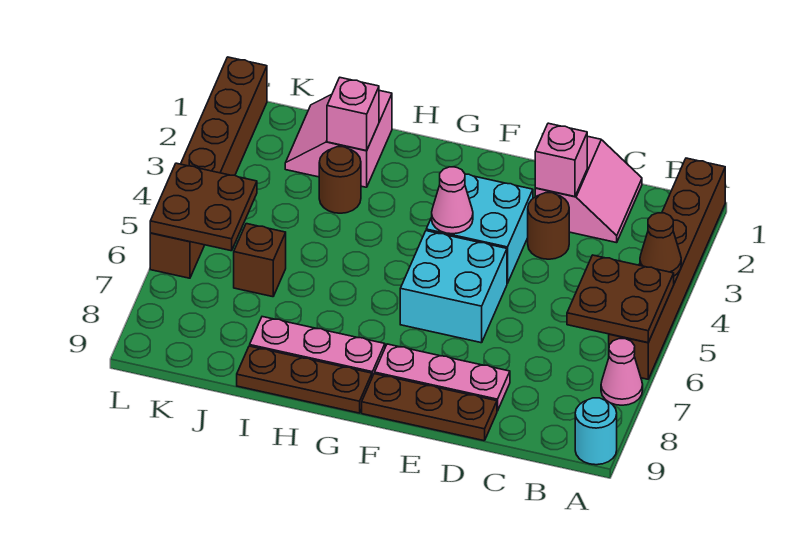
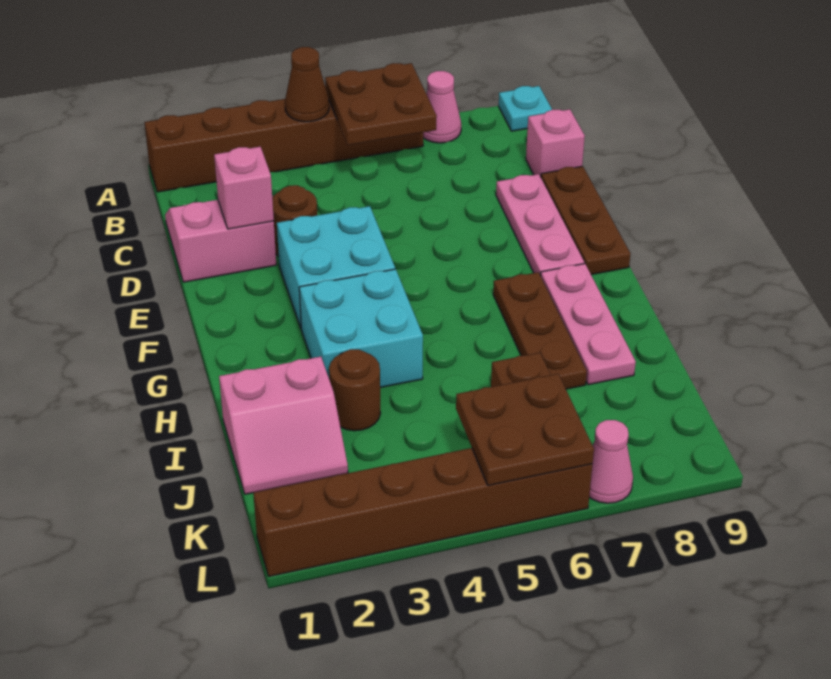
cyan round brick A9 level 1 -> cyan plate A9 level 1
cyan brick E5:F6 level 1 -> cyan brick G3:H4 level 1
pink cone F4 level 2 -> pink cone L7 level 1
brown plate G9:I9 level 1 -> brown plate G7:I7 level 1
pink brick I2 level 2 -> pink brick C9 level 1

